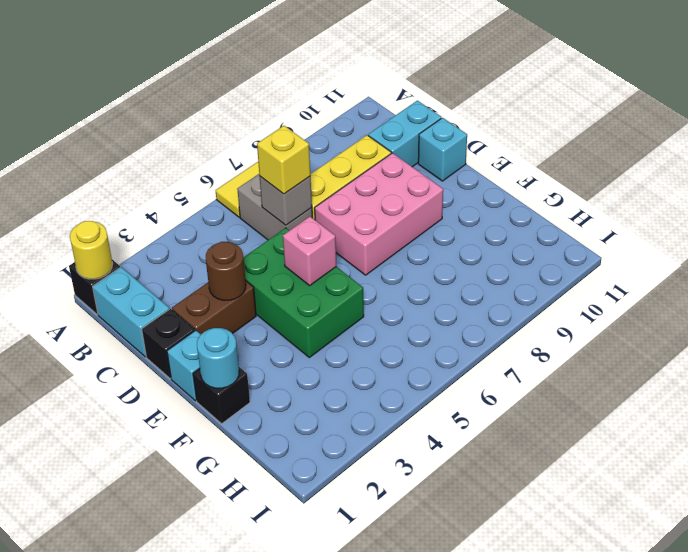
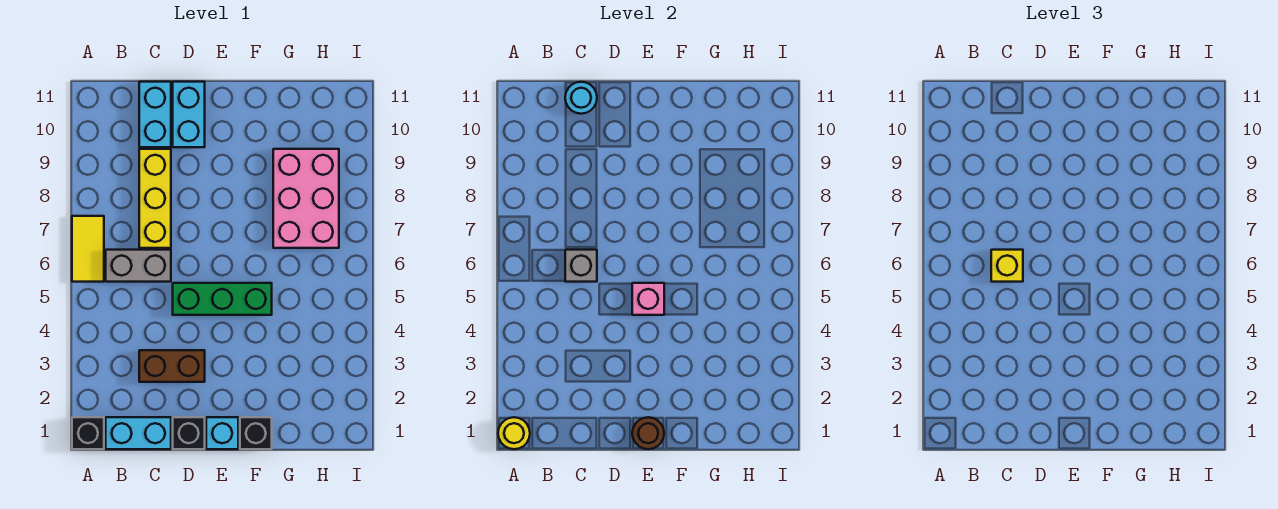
brown brick D2:D3 level 1 -> brown brick C3:D3 level 1
brown round brick D3 level 2 -> brown round brick E1 level 2
green brick D4:F5 level 1 -> green brick D5:F5 level 1
pink brick D7:E9 level 1 -> pink brick G7:H9 level 1
cyan brick D11 level 1 -> cyan brick D10:D11 level 1
cyan round brick F1 level 2 -> cyan round brick C11 level 2

